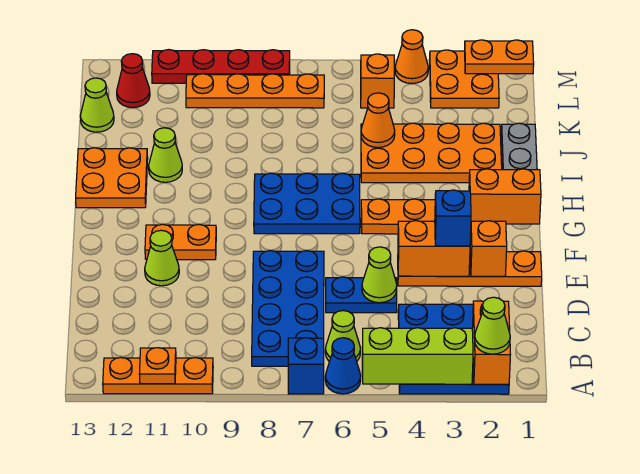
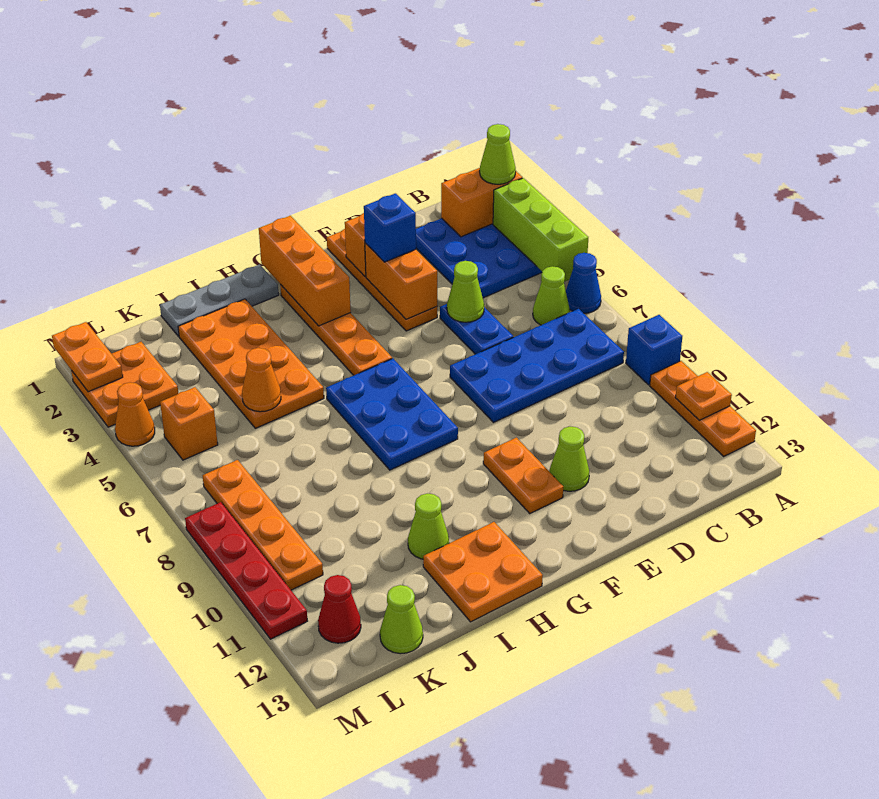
blue brick A7 level 1 -> blue brick A9 level 1
orange brick G1:G2 level 2 -> orange brick G1:G3 level 2

